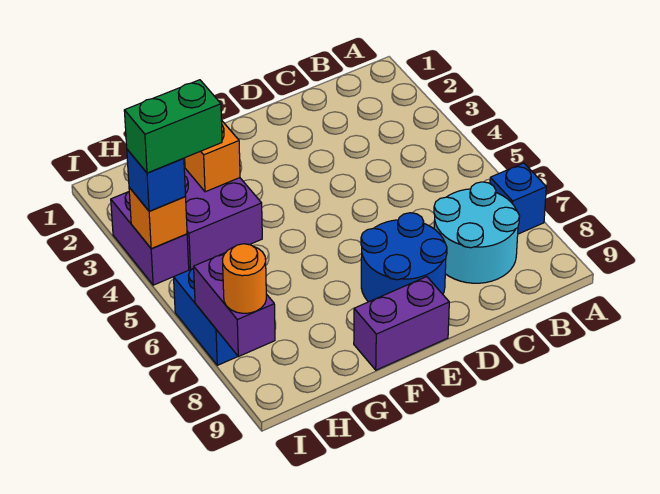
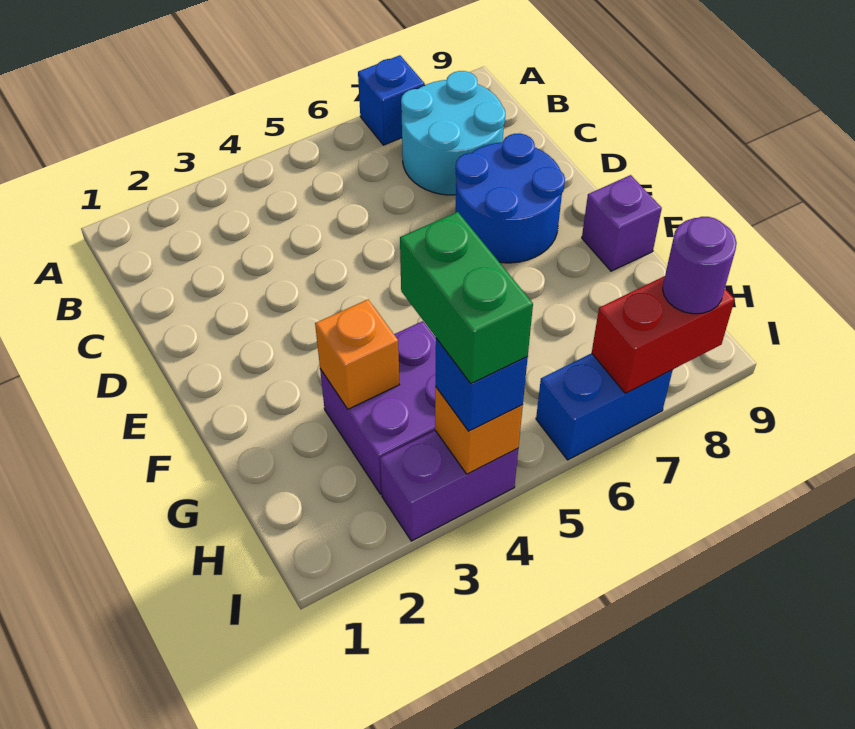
purple brick E9:F9 level 1 -> purple brick F9 level 1
purple brick I7:I8 level 2 -> red brick I7:I8 level 2
orange round brick I8 level 3 -> purple round brick I8 level 3

